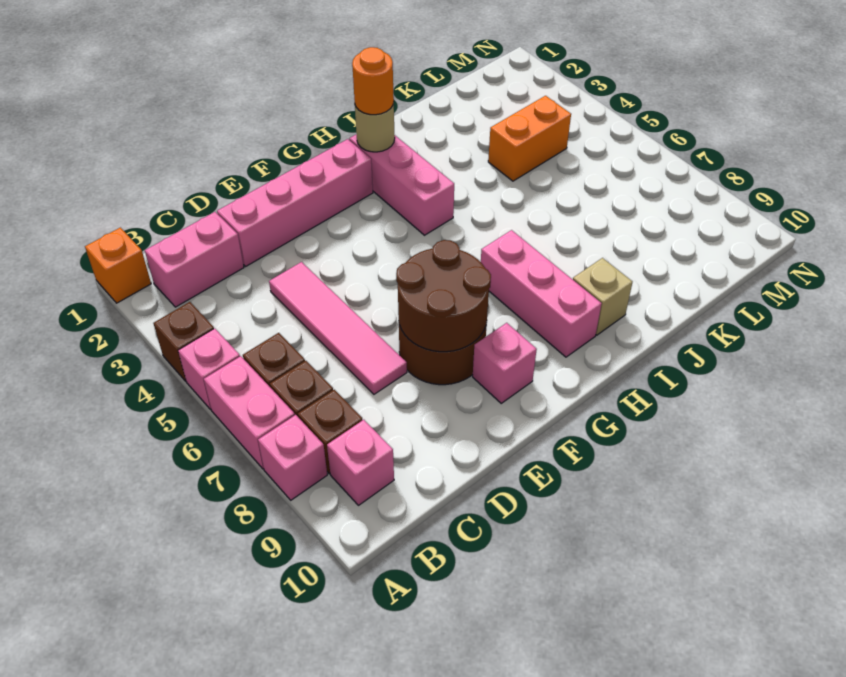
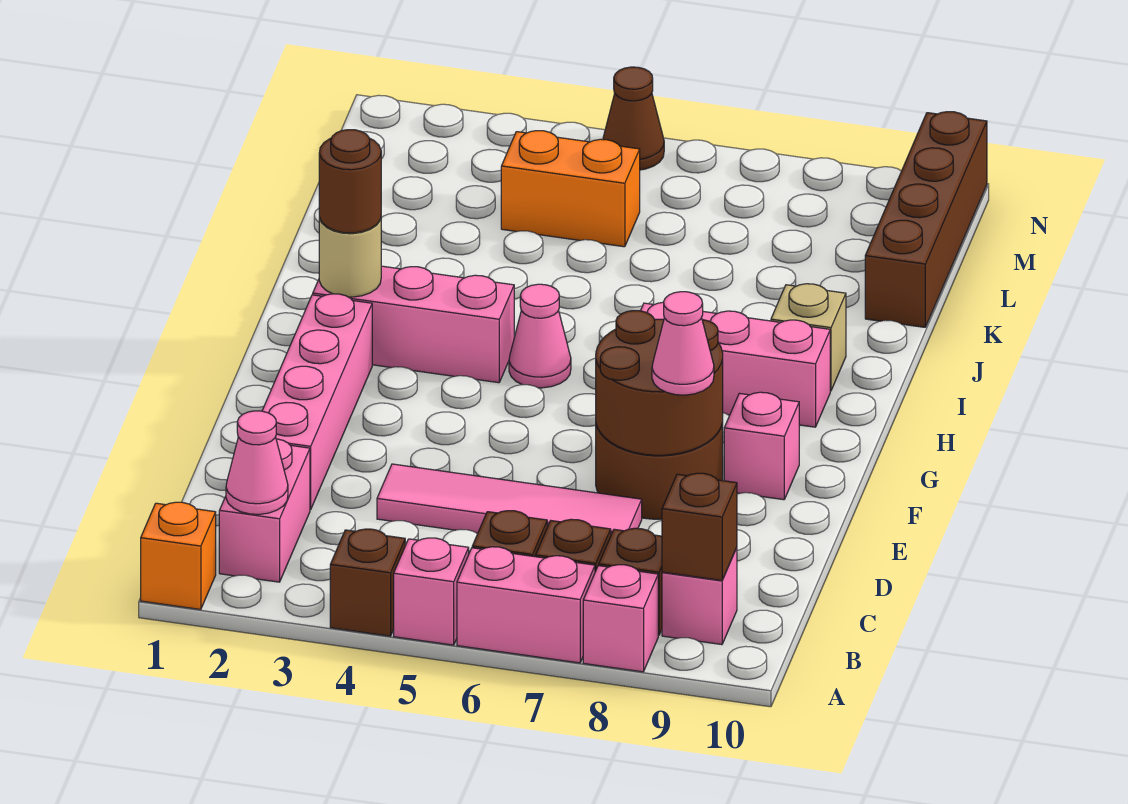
none -> pink cone B2 level 2
none -> brown brick B9 level 2
none -> pink cone E8 level 3
orange round brick H2 level 3 -> brown round brick H2 level 3
none -> pink cone H5 level 1
orange brick K4:L4 level 1 -> orange brick L4:L5 level 1
none -> brown brick K10:N10 level 1
none -> brown cone N5 level 1

